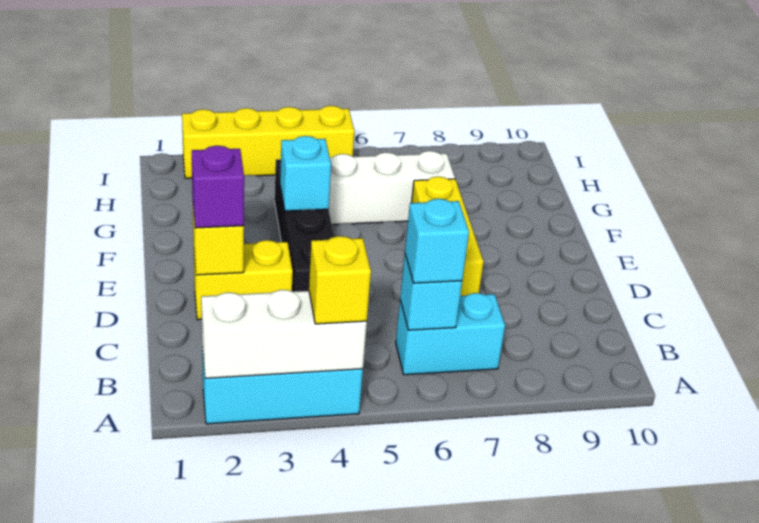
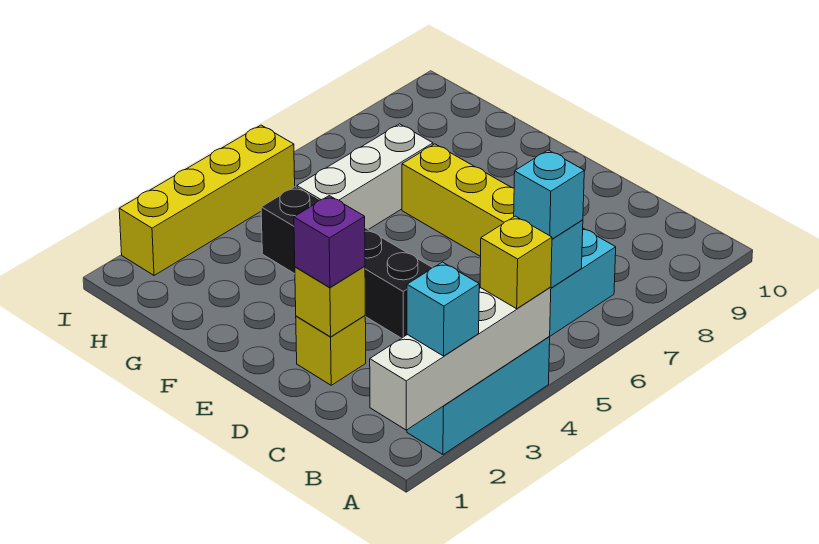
white brick A2:A4 level 2 -> white brick A1:A4 level 2
yellow brick D2:D3 level 1 -> yellow brick D2 level 1
cyan brick F4 level 2 -> cyan brick A2 level 3

